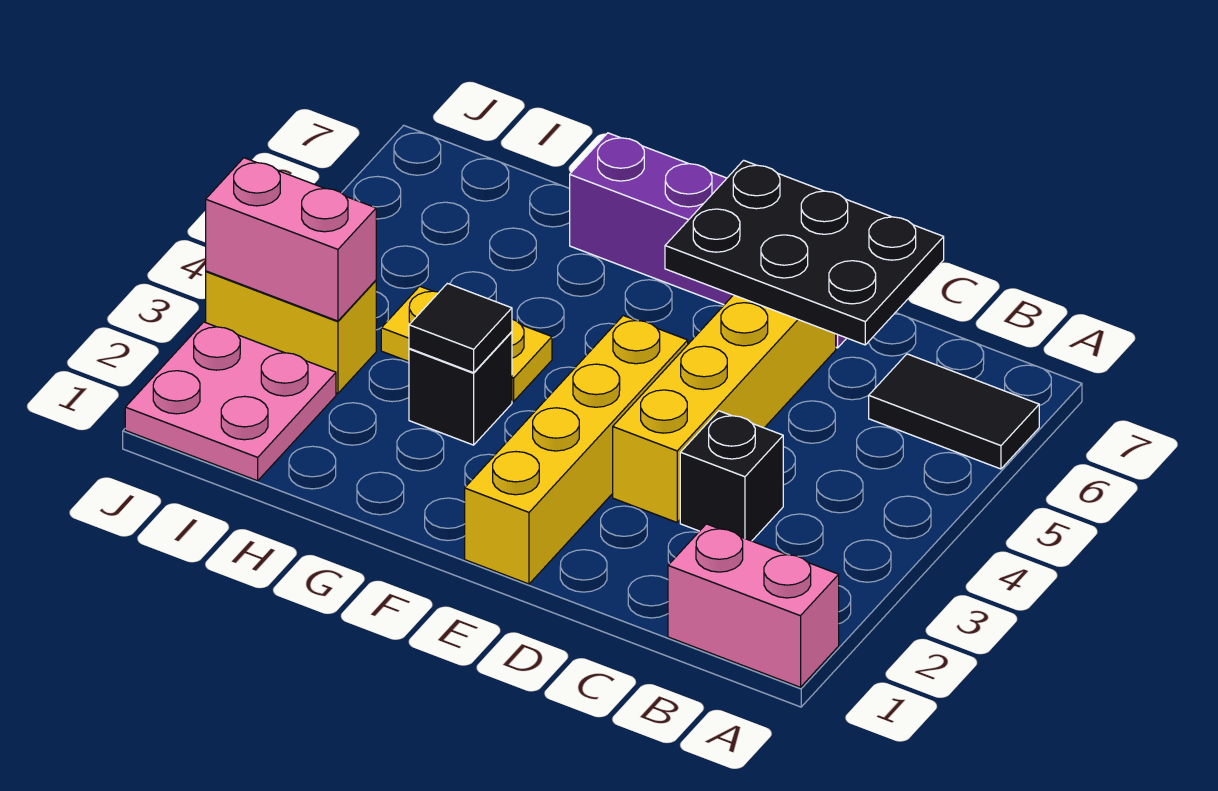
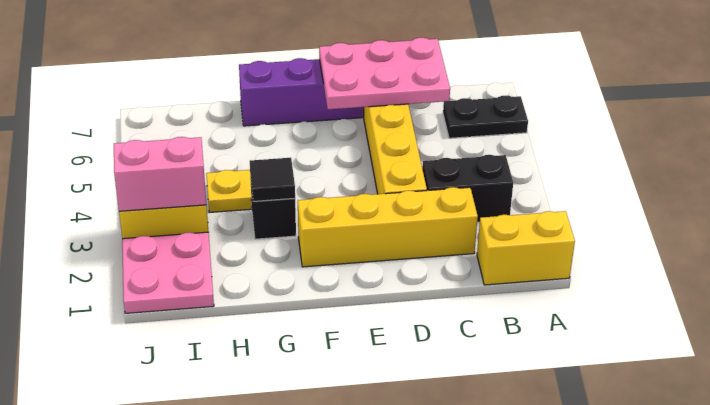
pink brick A1:B1 level 1 -> yellow brick A1:B1 level 1
black tile A6:B6 level 1 -> black plate A6:B6 level 1
black brick C3 level 1 -> black brick B3:C3 level 1
black plate C6:E7 level 2 -> pink plate C6:E7 level 2
yellow brick E1:E4 level 1 -> yellow brick C2:F2 level 1

